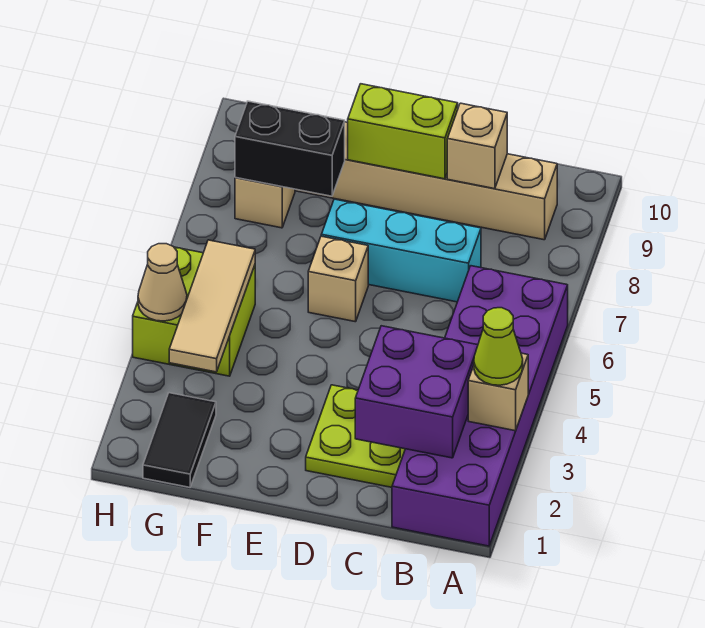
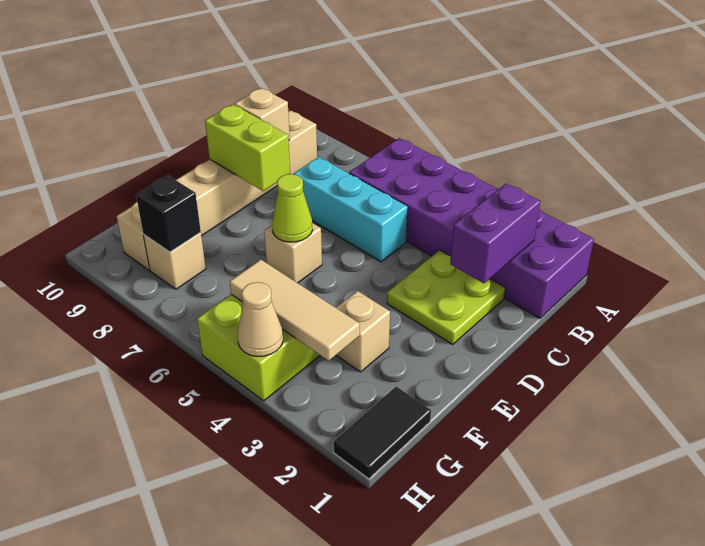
tan brick A3 level 2 -> tan brick F3 level 1
lime cone A3 level 3 -> lime cone E6 level 2
purple brick B2:C3 level 2 -> purple brick B2:C2 level 2
cyan brick C7:E7 level 1 -> cyan brick C5:C7 level 1
lime brick D9:E9 level 2 -> lime brick D8:D9 level 2
black brick F8:G8 level 2 -> black brick G8 level 2
black tile G1:G2 level 1 -> black tile G1:H1 level 1

